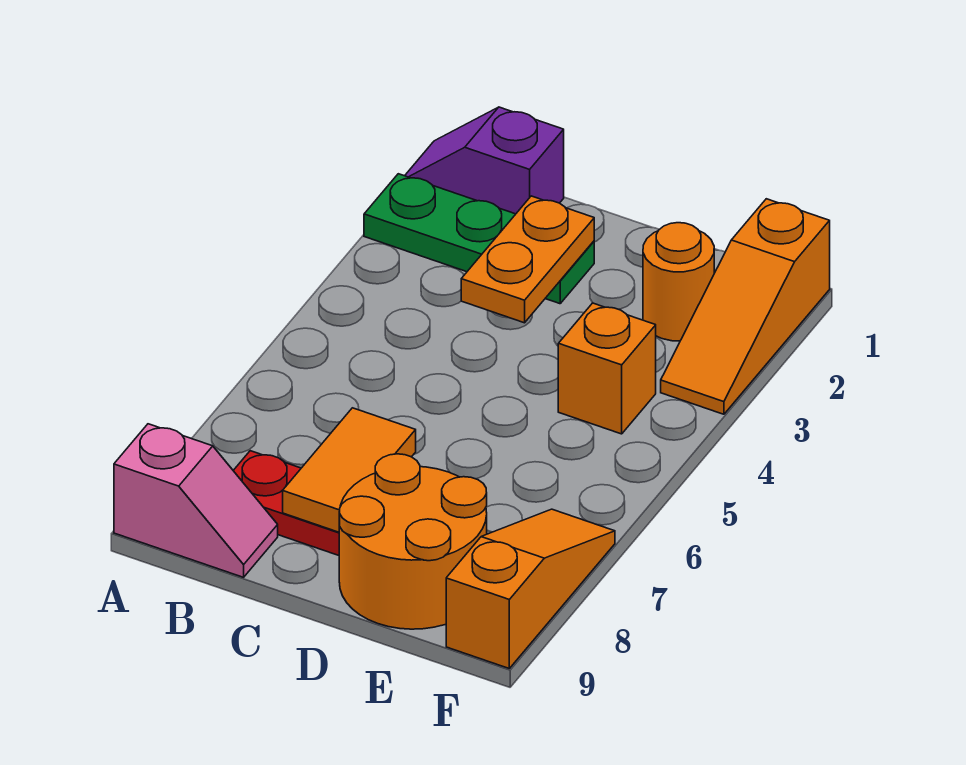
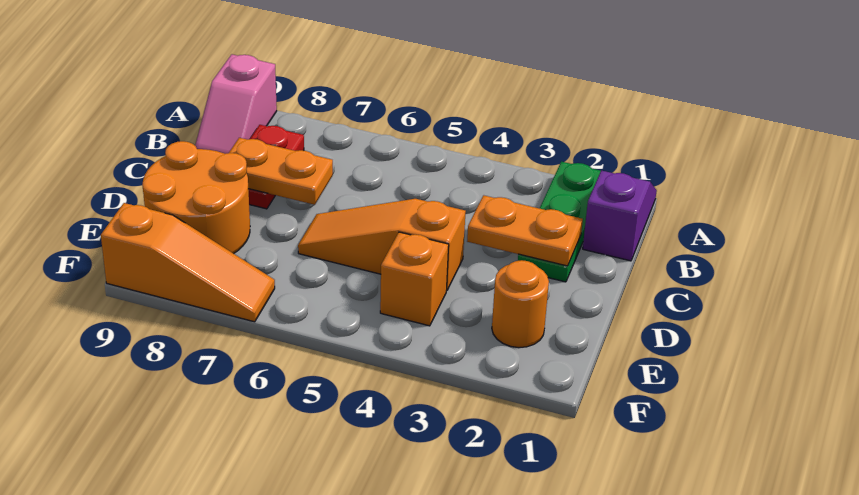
orange tile C7:C8 level 2 -> orange plate C7:C8 level 2
orange slope F1:F3 level 1 top 1 -> orange slope D4:D6 level 1 top 4

